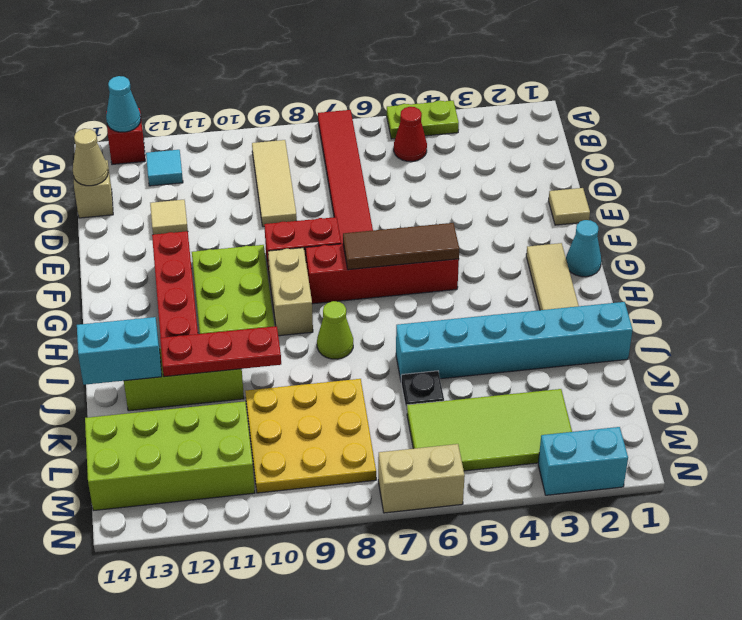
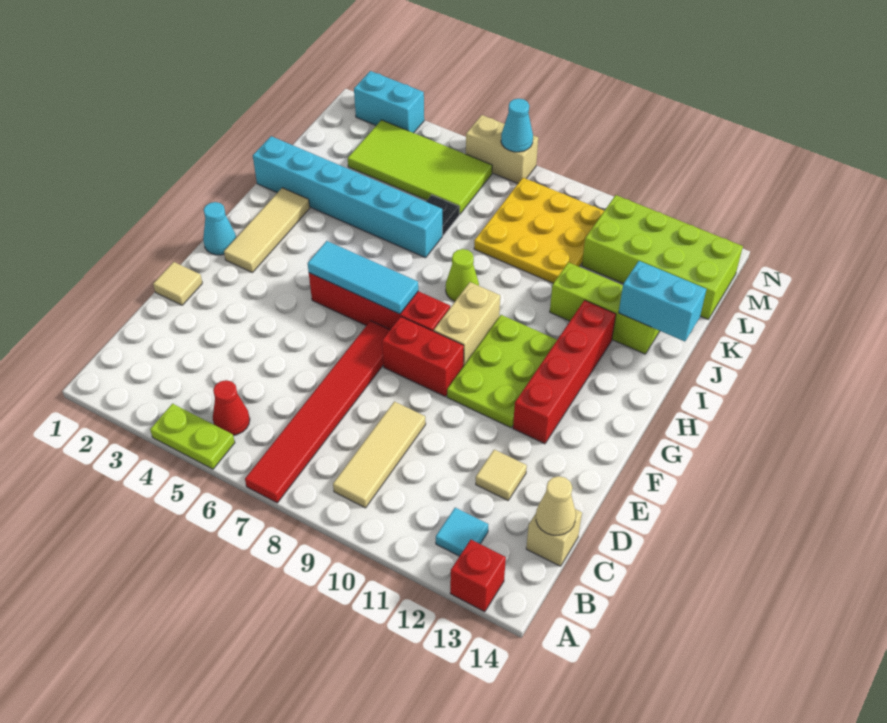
cyan cone A13 level 2 -> cyan cone N7 level 2
brown tile G5:G7 level 2 -> cyan tile G5:G7 level 2
red plate J10:J12 level 2 -> none

